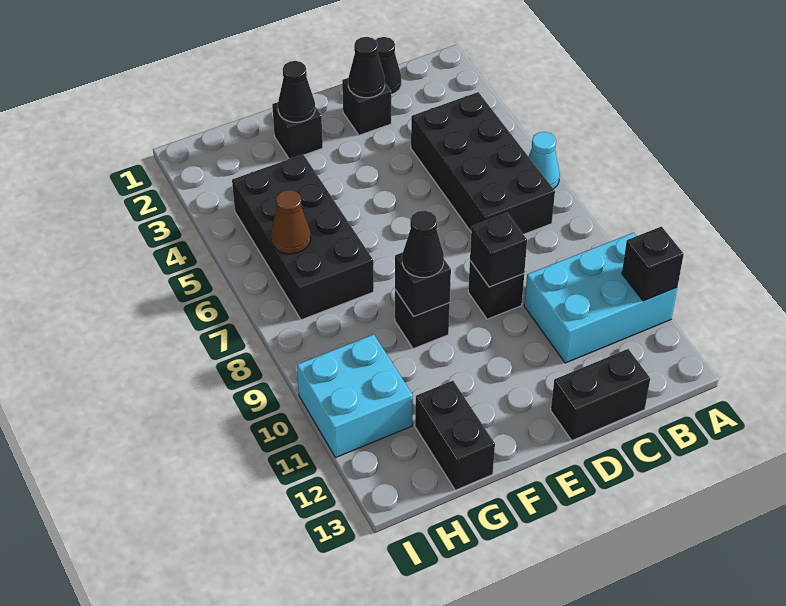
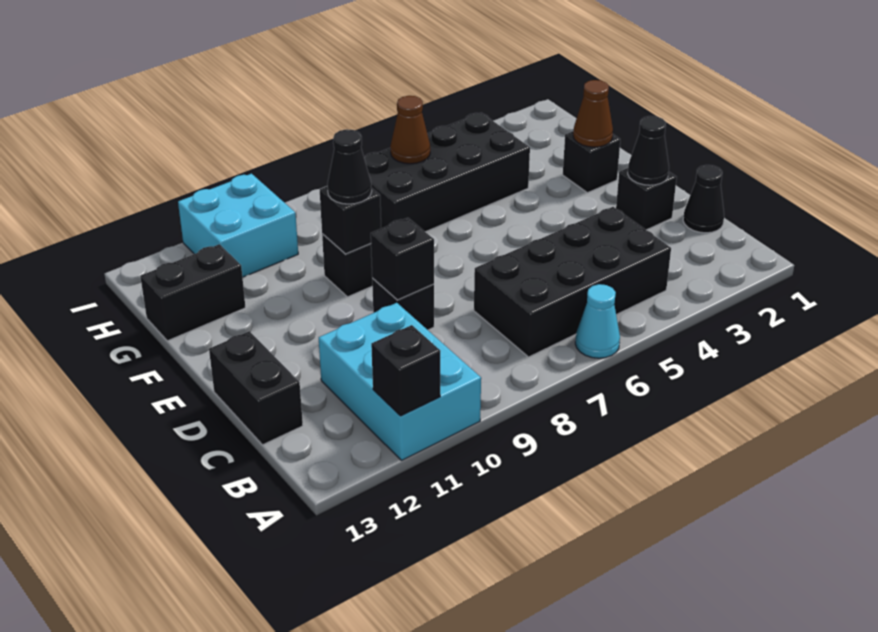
black cone F2 level 2 -> brown cone F2 level 2

